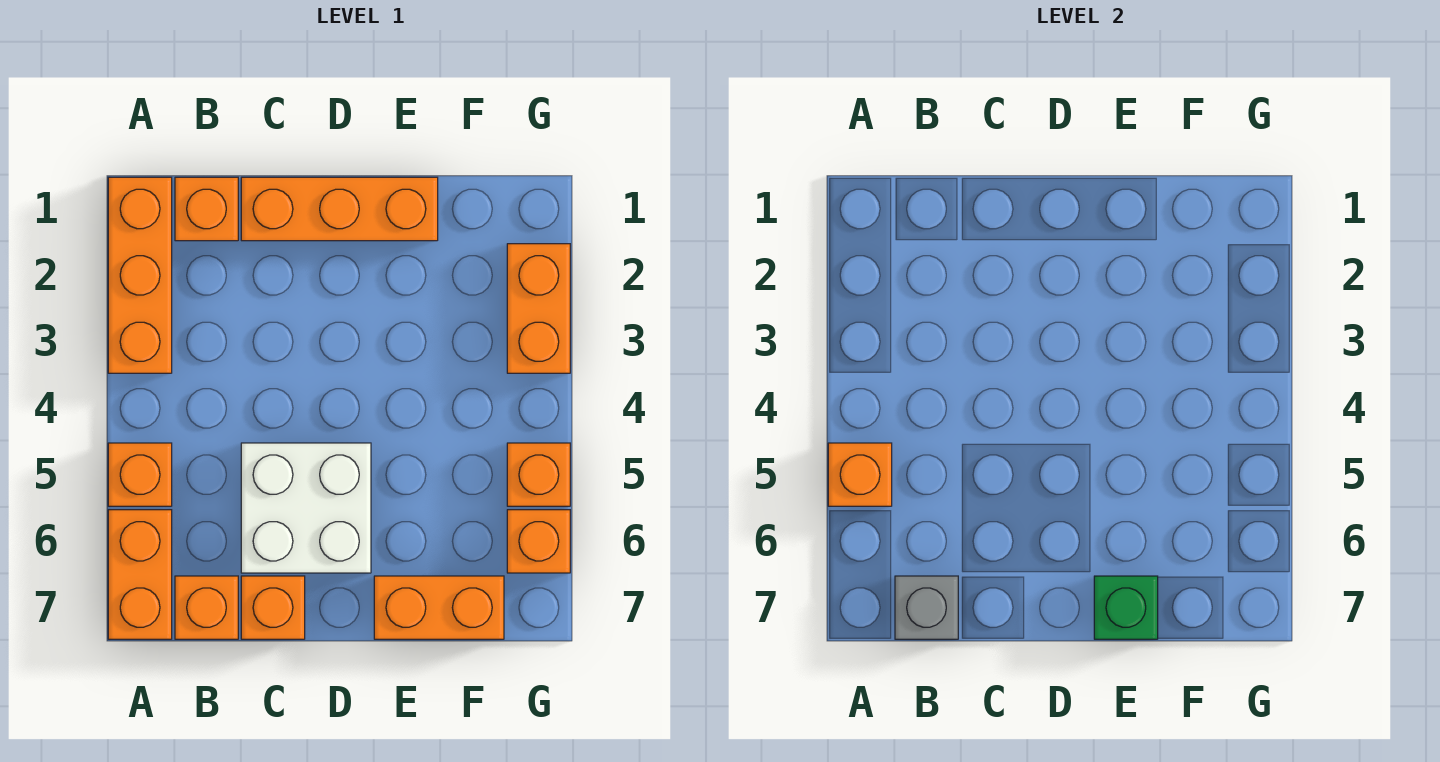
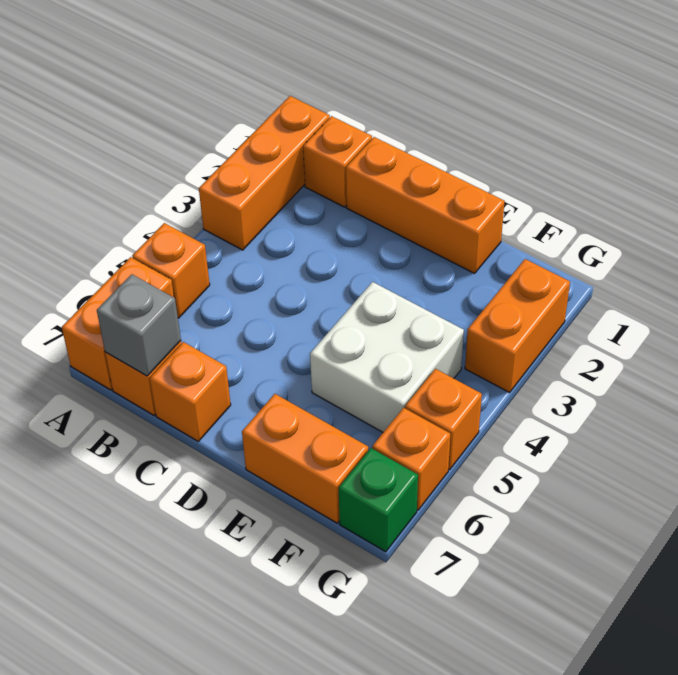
orange brick A5 level 2 -> none
white brick C5:D6 level 1 -> white brick E4:F5 level 1
green brick E7 level 2 -> green brick G7 level 1

